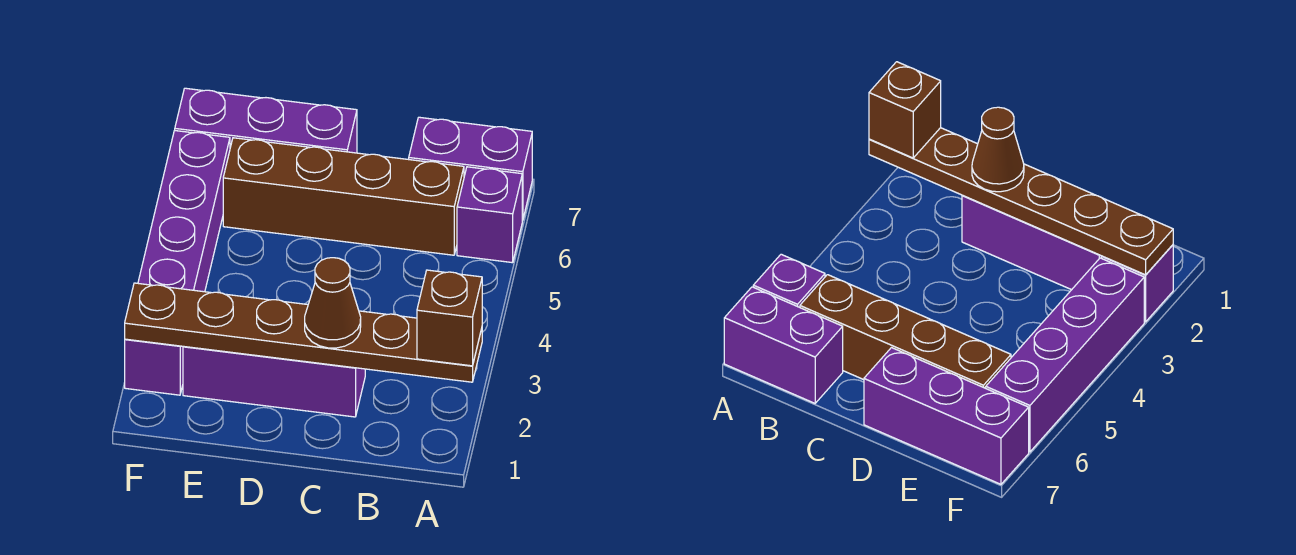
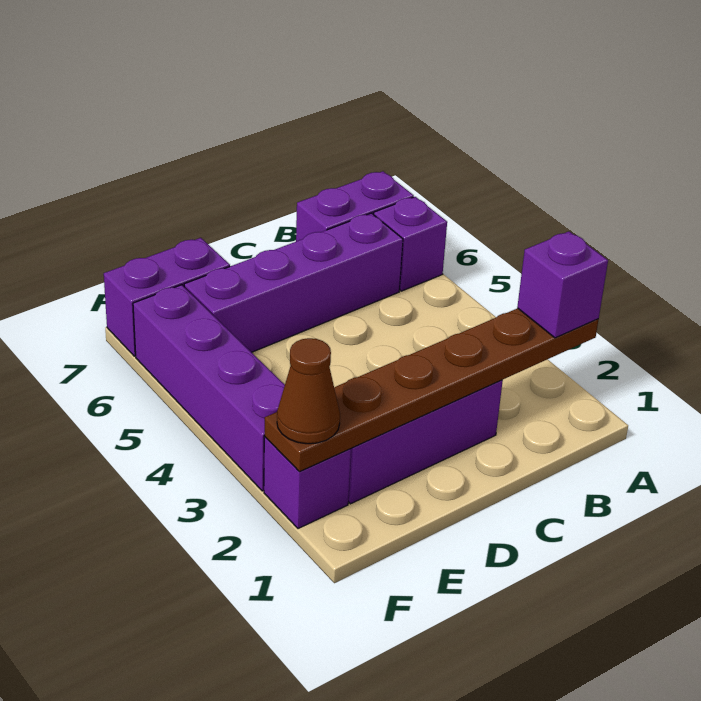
brown brick A2 level 3 -> purple brick A2 level 3
brown brick B6:E6 level 1 -> purple brick B6:E6 level 1
brown cone C2 level 3 -> brown cone F2 level 3
purple brick D7:F7 level 1 -> purple brick E7:F7 level 1

